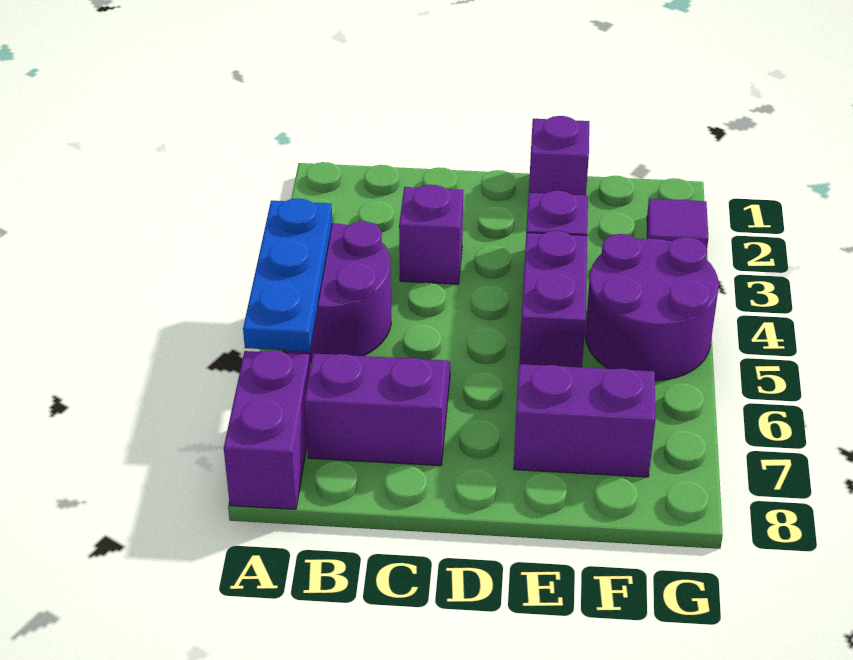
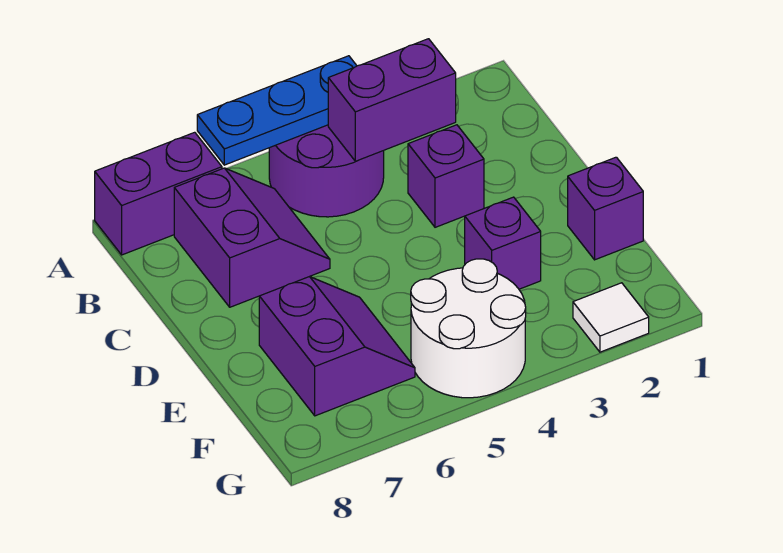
purple brick E4:E5 level 1 -> purple brick B3:B4 level 2
purple round brick F4:G5 level 1 -> white round brick F4:G5 level 1
purple tile G2 level 1 -> white tile G2 level 1

